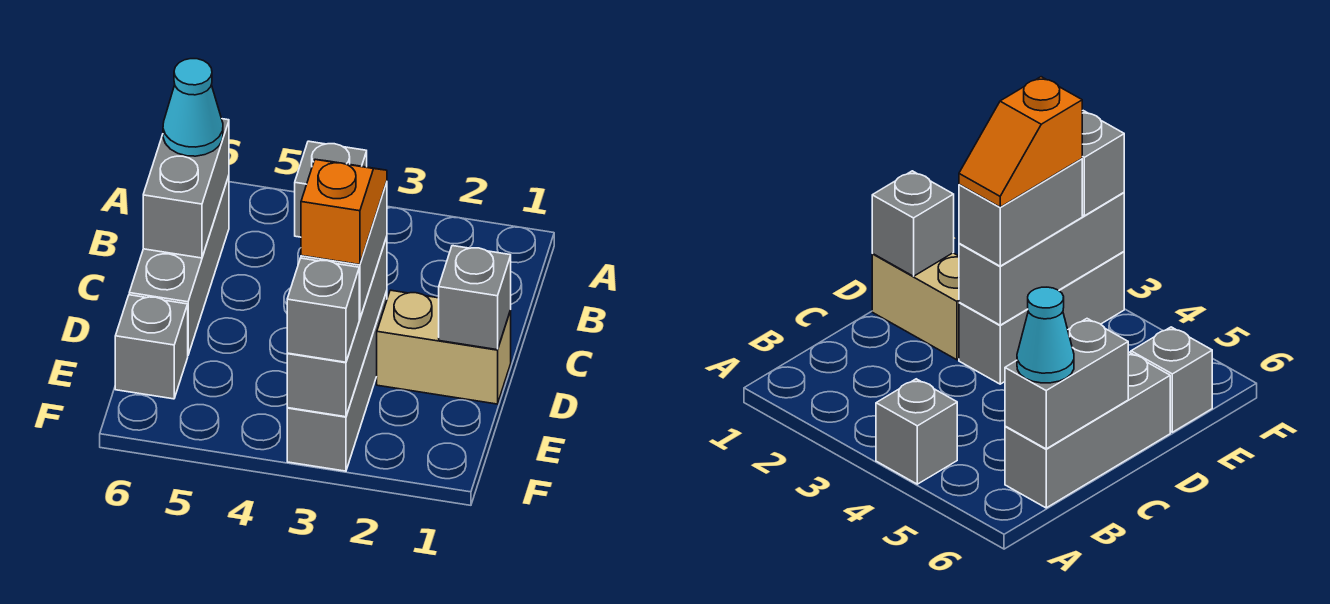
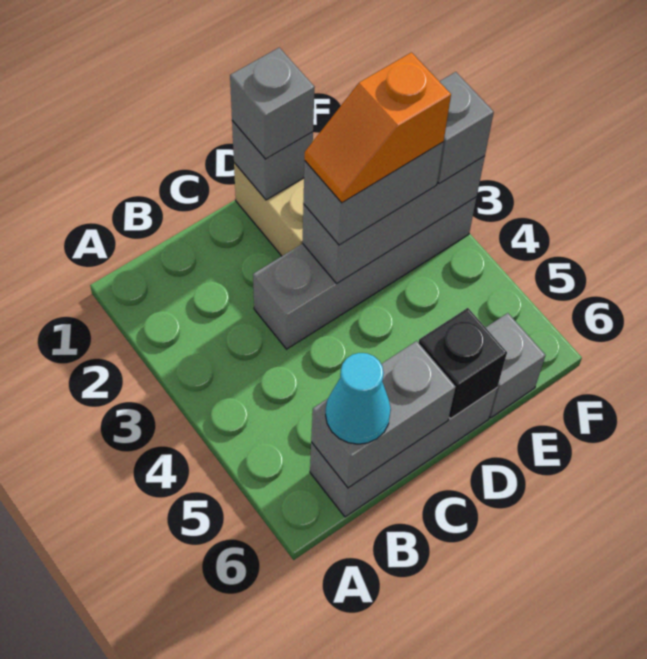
grey brick A4 level 1 -> grey brick D1 level 3
grey brick D3:F3 level 1 -> grey brick C3:F3 level 1
none -> black brick D6 level 2

